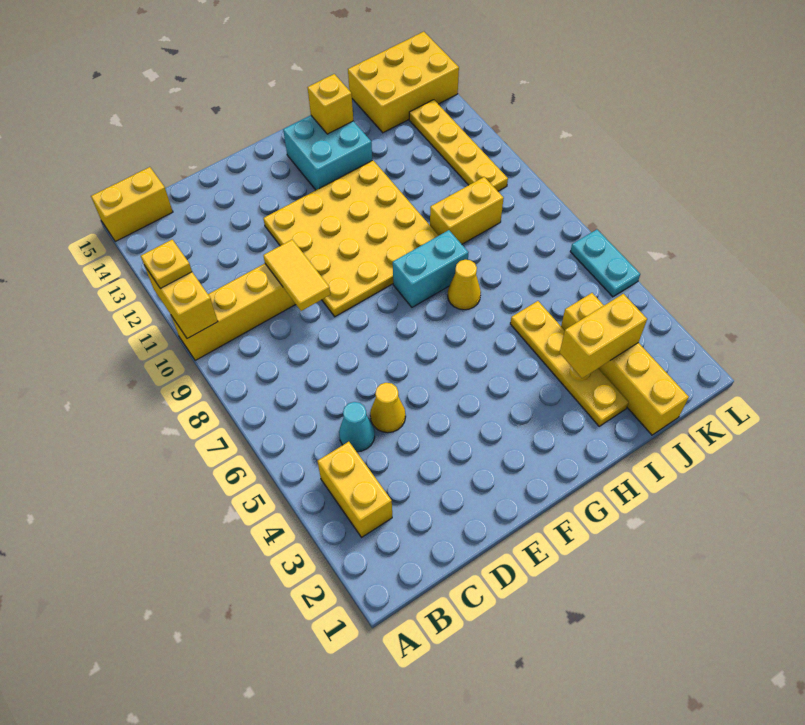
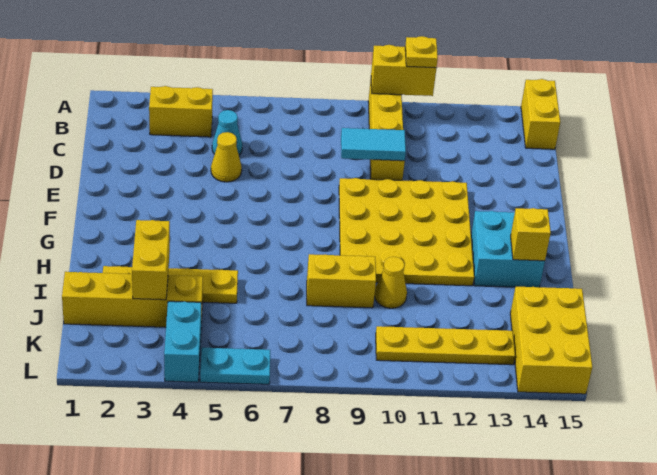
yellow tile D9:D10 level 2 -> cyan tile D9:D10 level 2
cyan brick G8:H8 level 1 -> cyan brick K4:L4 level 1
yellow cone H7 level 1 -> yellow cone I10 level 1
yellow brick I9:J9 level 1 -> yellow brick I8:I9 level 1

